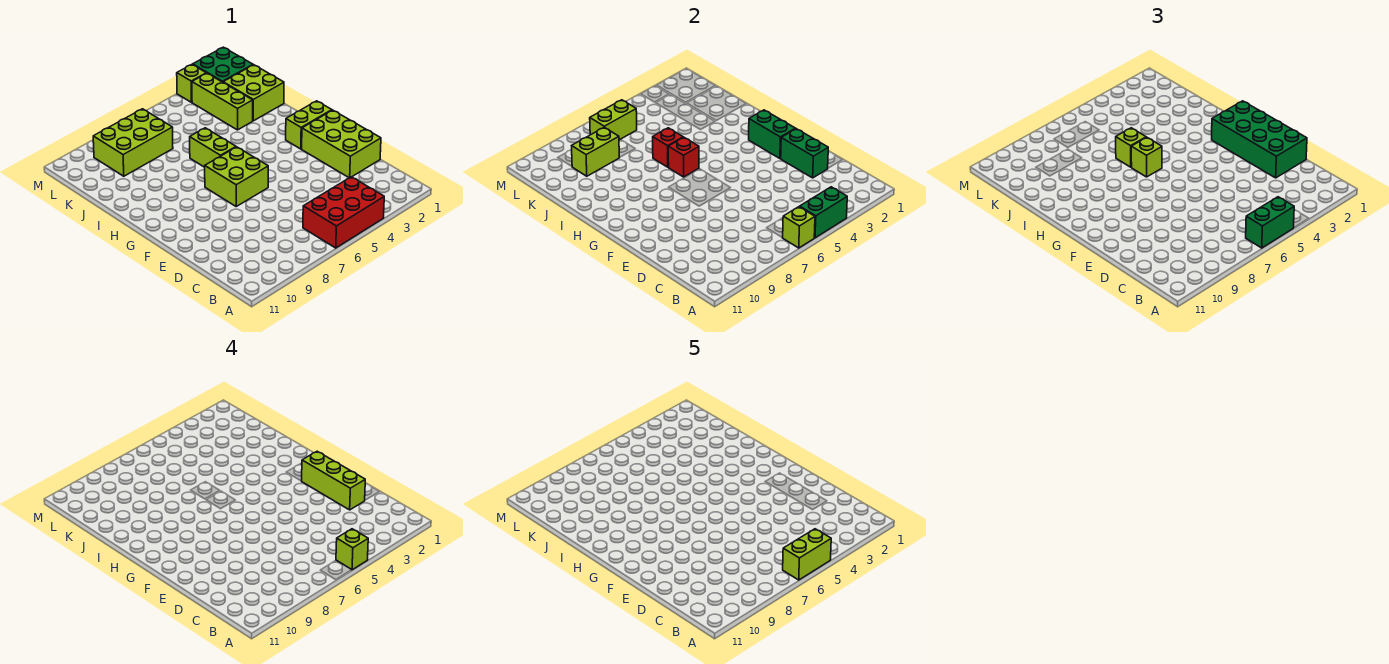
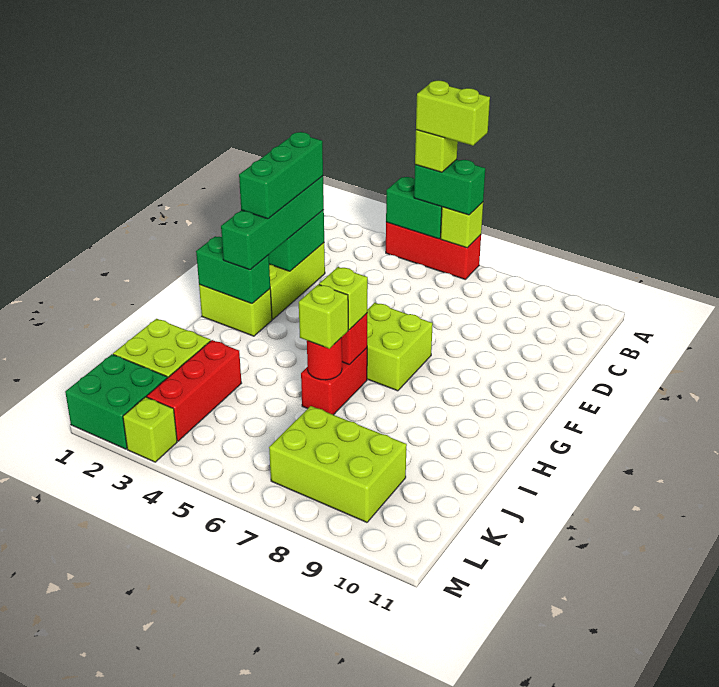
red brick A4:B6 level 1 -> red brick A4:A6 level 1
green brick D1:G2 level 3 -> green brick D2:G2 level 3
lime brick D2:F2 level 4 -> green brick D2:F2 level 4
green brick F2:G2 level 2 -> green brick G1:G2 level 2
lime brick H6:I6 level 1 -> red brick H6:I6 level 1
red brick I6 level 2 -> red round brick I6 level 2
lime brick J3:L3 level 1 -> red brick J3:L3 level 1
lime brick K8:K9 level 2 -> none
lime brick L6:L7 level 2 -> none

